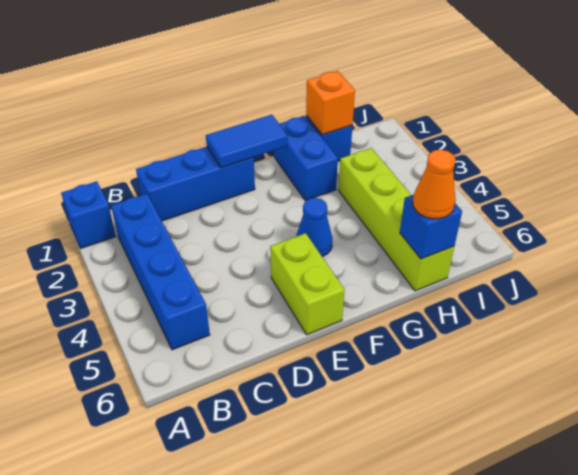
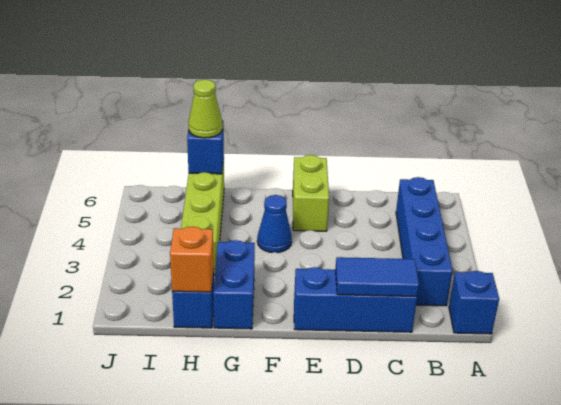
blue tile E1:F1 level 2 -> blue tile C1:D1 level 2
orange cone H6 level 3 -> lime cone H6 level 3

